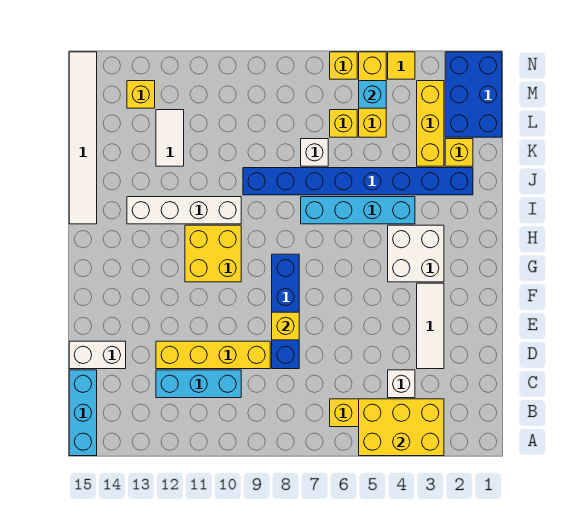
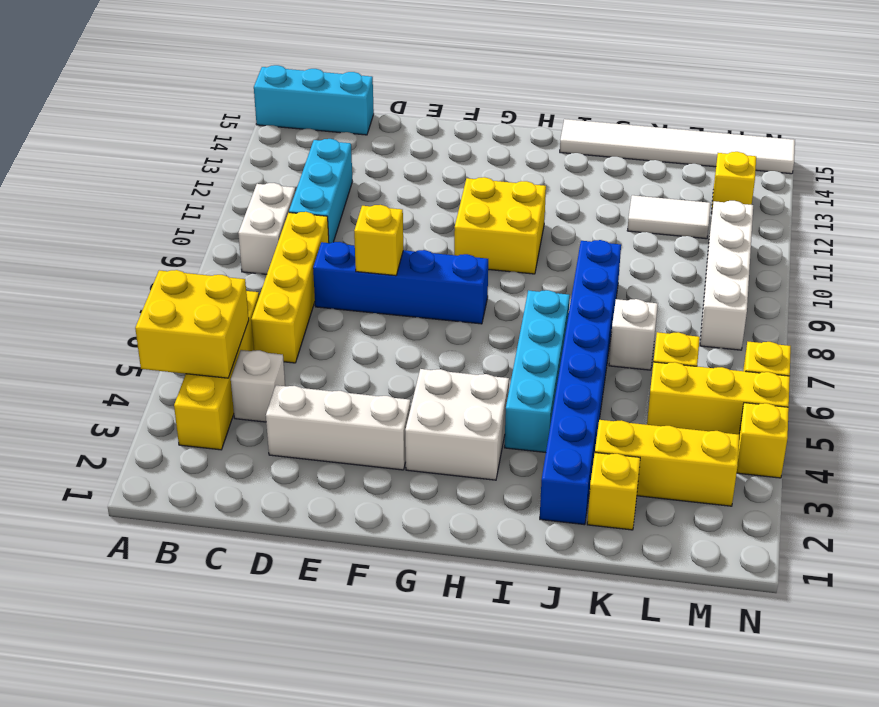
yellow brick A3:B5 level 2 -> yellow brick A4:B5 level 2
white tile D3:F3 level 1 -> white brick D3:F3 level 1
yellow brick D9:D12 level 1 -> yellow brick C6:C9 level 1
white brick D14:D15 level 1 -> white brick B9:B10 level 1
white brick I10:I13 level 1 -> white brick M8:M11 level 1
blue brick L1:N2 level 1 -> none
cyan brick M5 level 2 -> none
yellow tile N4 level 1 -> yellow brick N4 level 1

